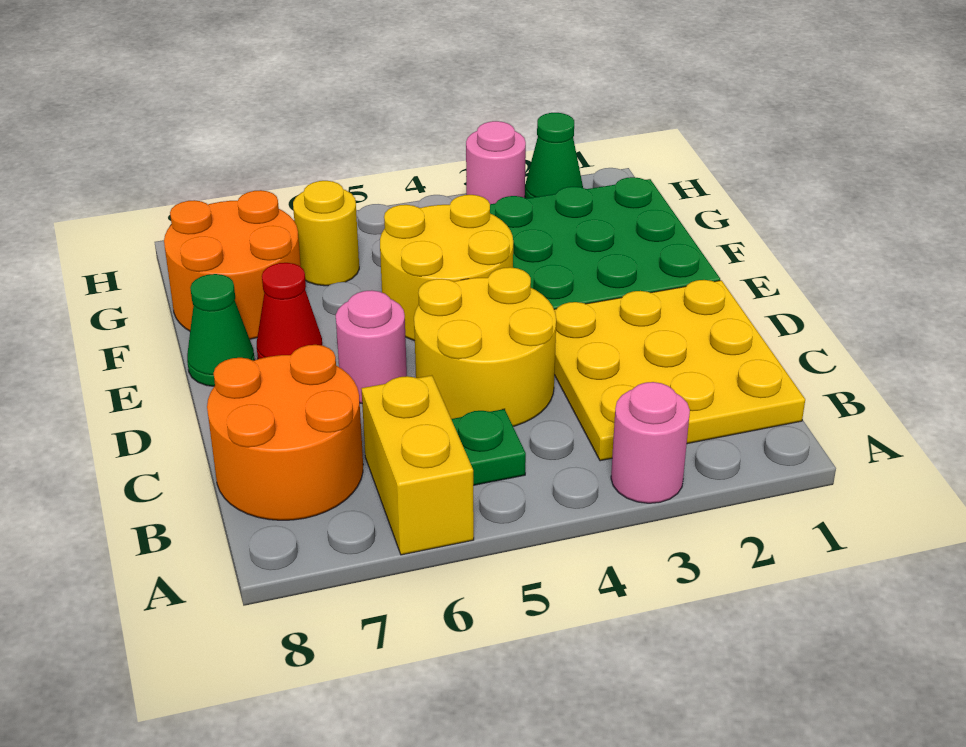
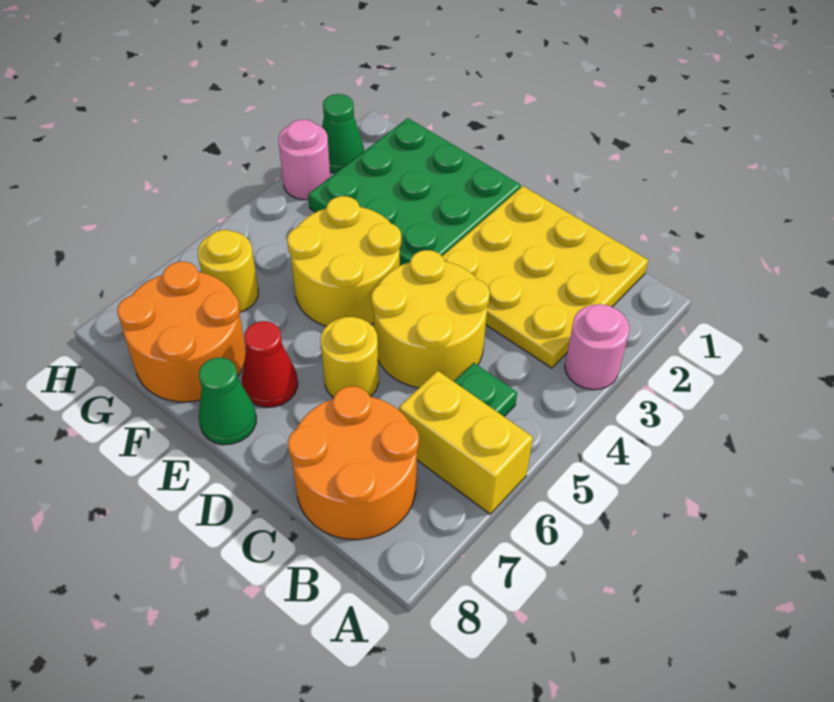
pink round brick D6 level 1 -> yellow round brick D6 level 1

